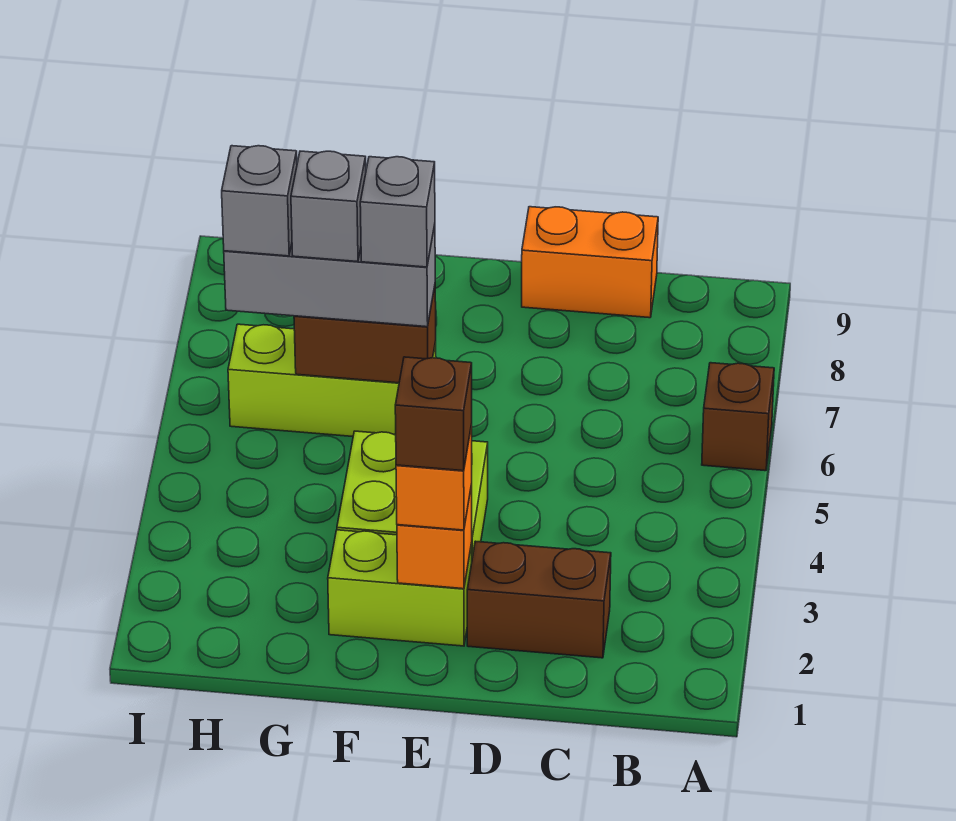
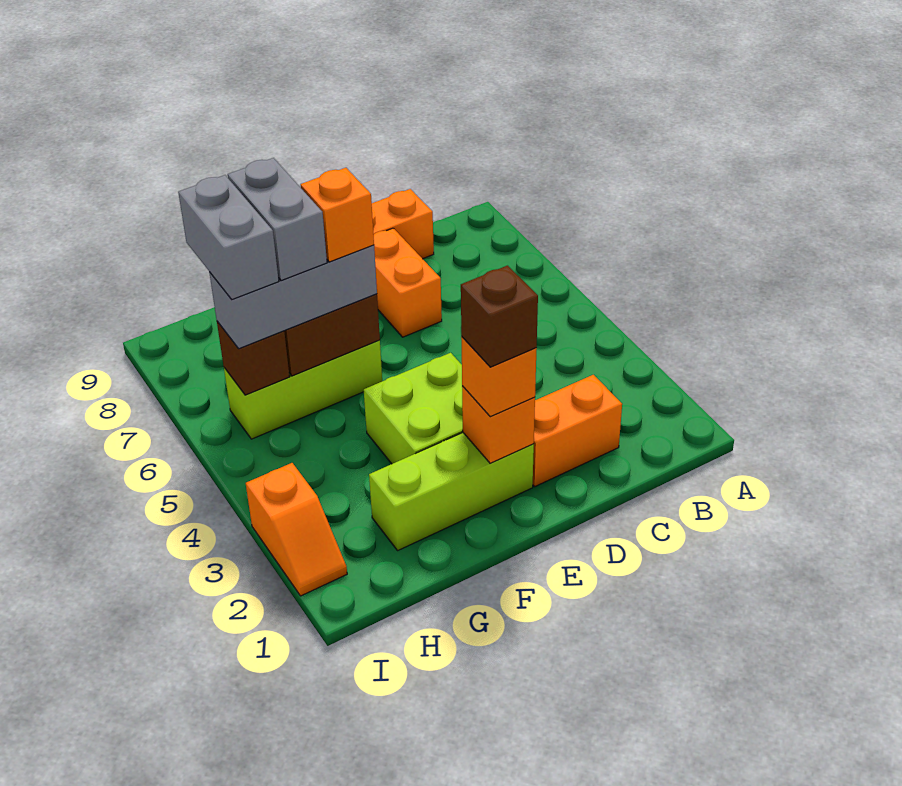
brown brick A6 level 1 -> brown brick H6 level 2
brown brick C2:D2 level 1 -> orange brick C2:D2 level 1
none -> orange brick D7:D8 level 1
lime brick E2:F2 level 1 -> lime brick E2:G2 level 1
grey brick F6 level 4 -> orange brick F6 level 4
grey brick G6 level 4 -> grey brick G6:G7 level 4
grey brick H6 level 4 -> grey brick H6:H7 level 4
none -> orange slope I2:I3 level 1 top 3

